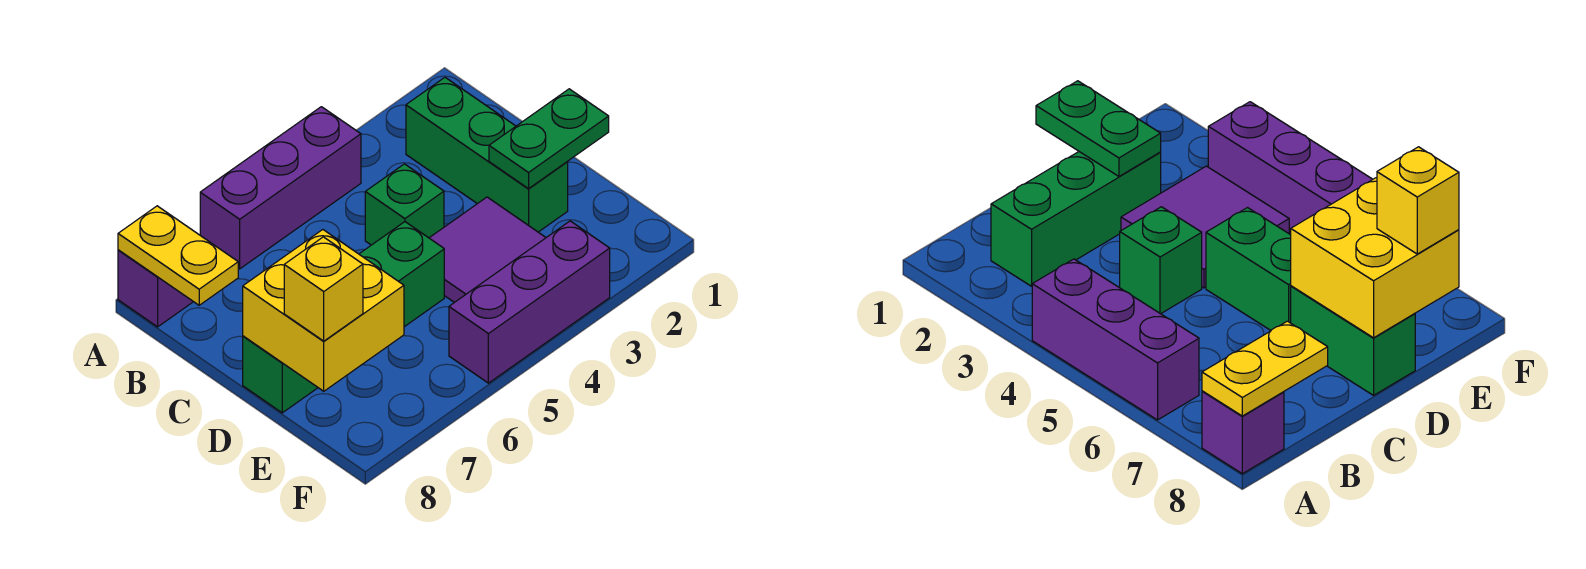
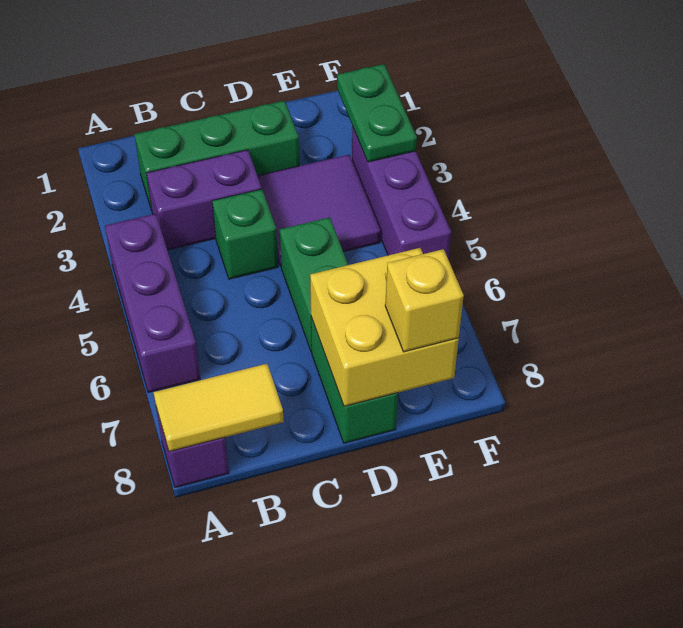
yellow plate A8:B8 level 2 -> yellow tile A8:B8 level 2
none -> purple brick B3:C3 level 1
green plate D1:D2 level 2 -> green plate F2:F3 level 2

